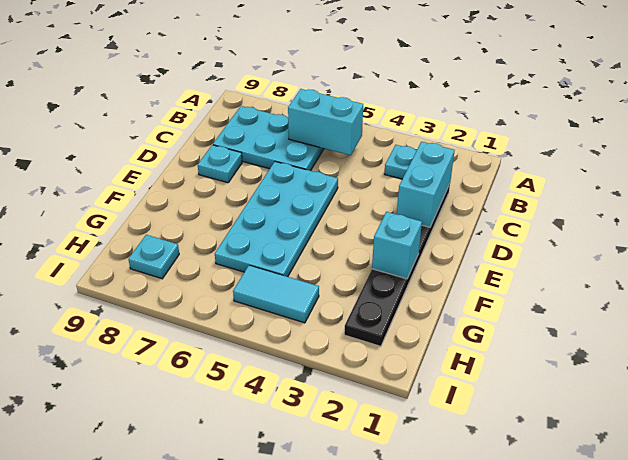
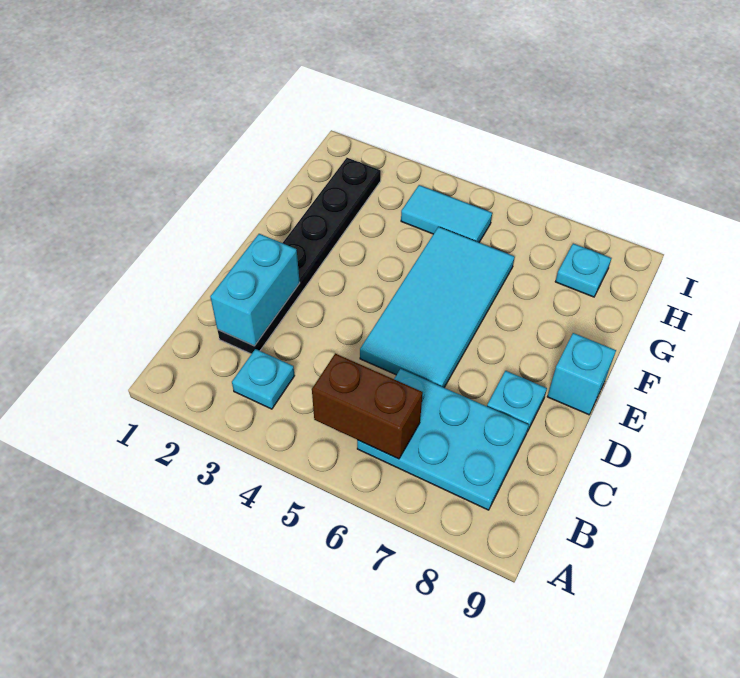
cyan brick B5:B6 level 2 -> brown brick B5:B6 level 2
cyan plate D5:G6 level 1 -> cyan tile D5:G6 level 1
cyan brick F2 level 2 -> cyan brick E9 level 1

